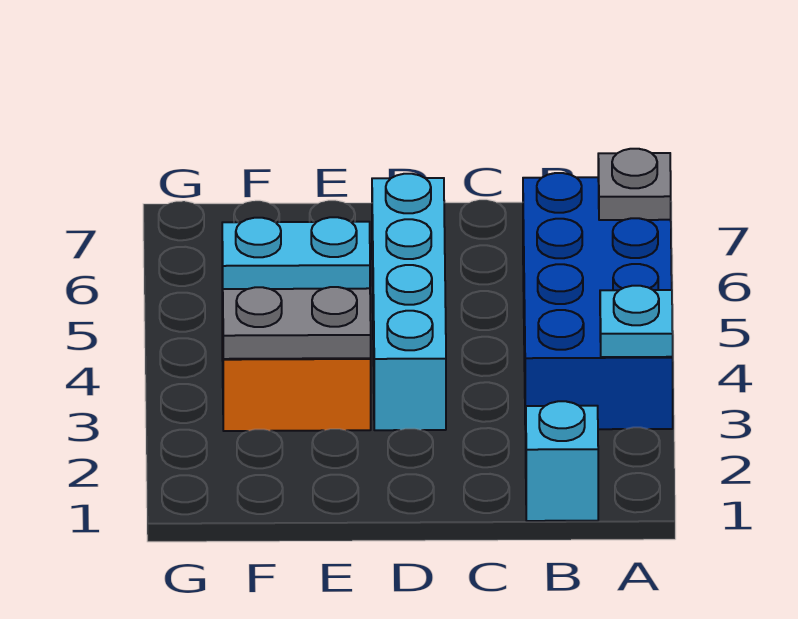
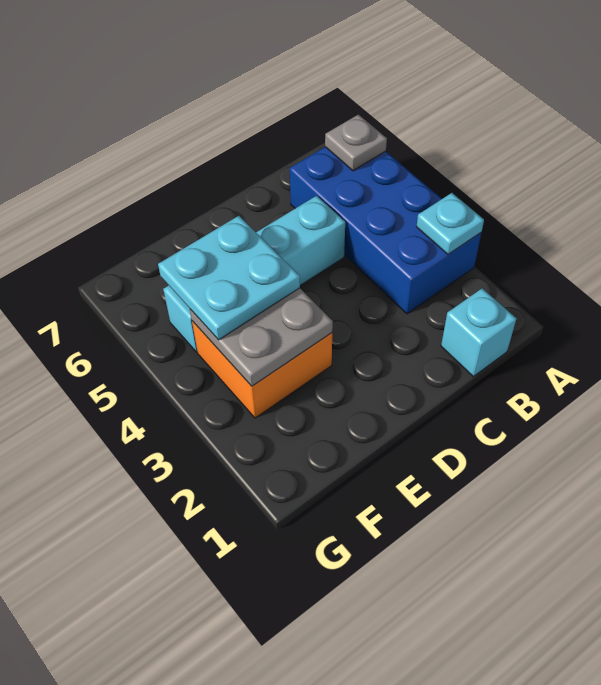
cyan brick D3:D6 level 1 -> cyan brick C5:F5 level 1
cyan plate E4:F4 level 3 -> cyan plate E4:F5 level 3

